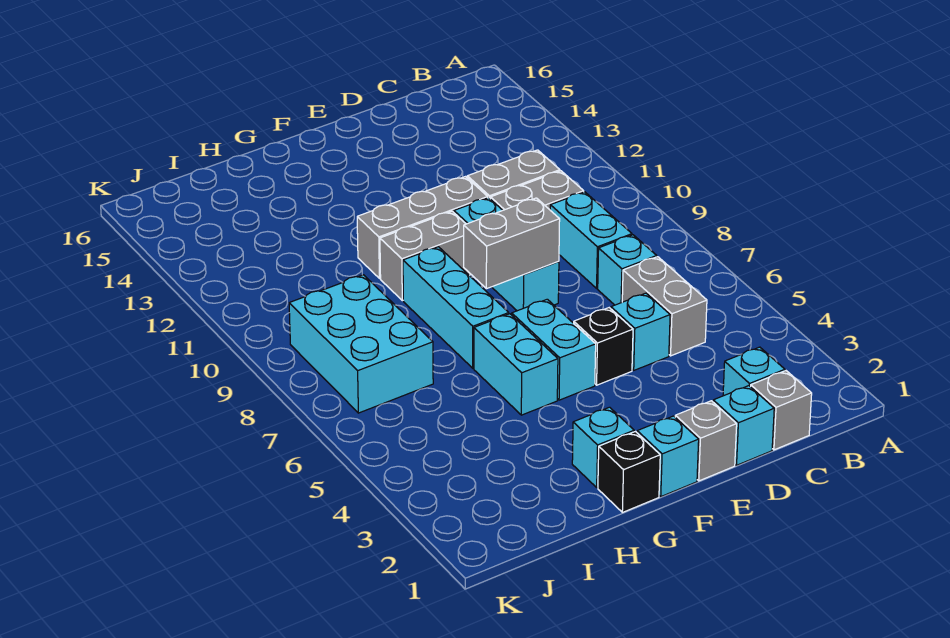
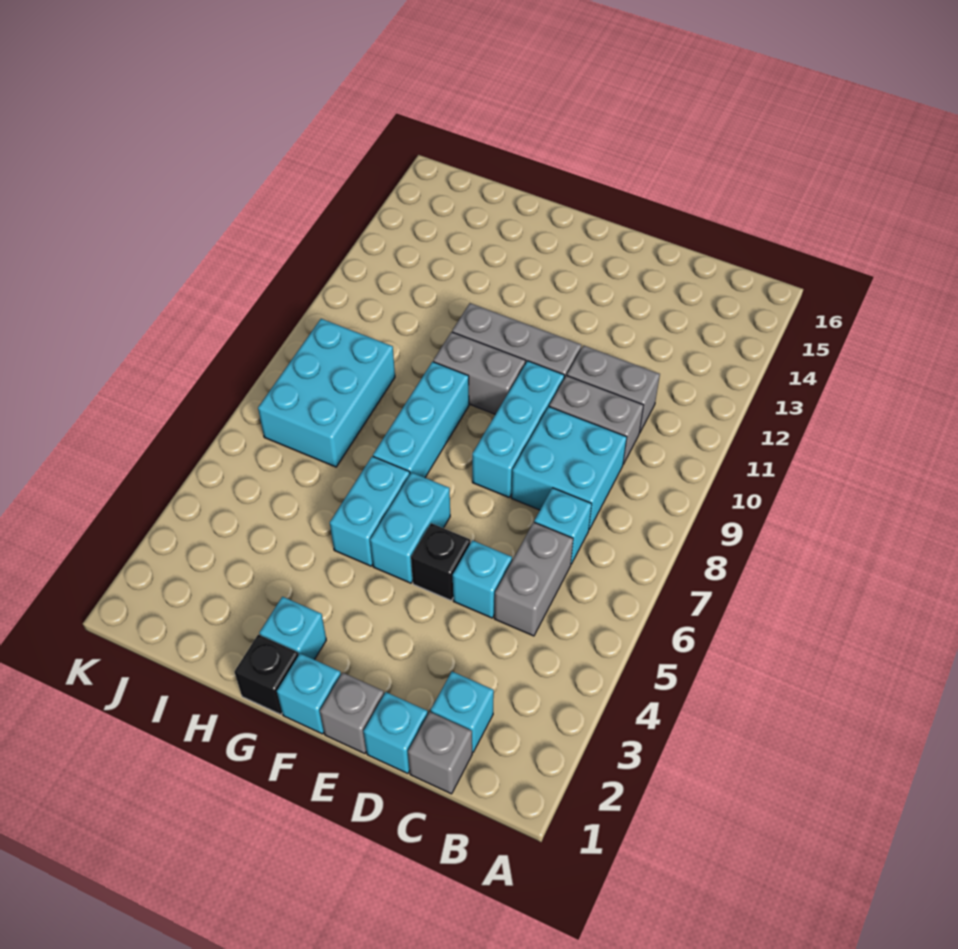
cyan brick C8:C9 level 1 -> cyan brick C8:D9 level 1
grey brick E8:F8 level 2 -> none

